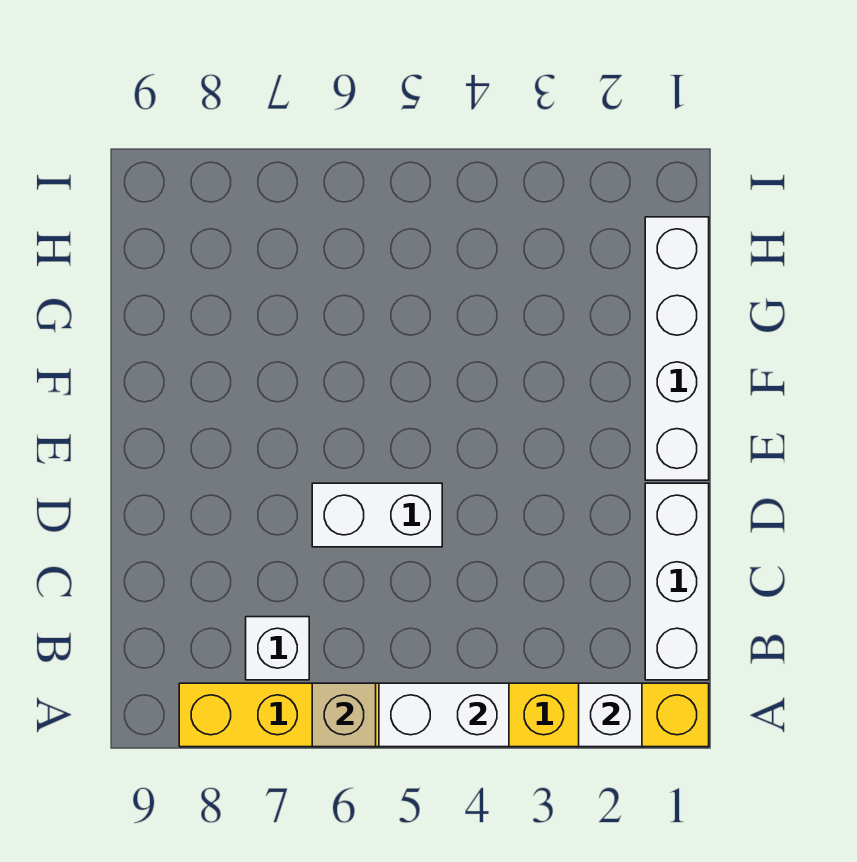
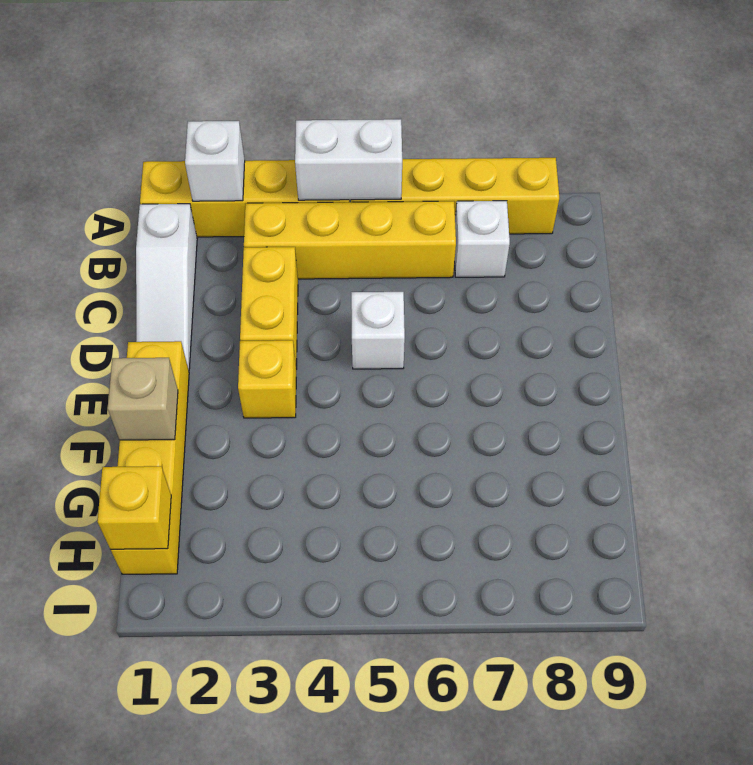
tan brick A6 level 2 -> tan brick F1 level 2
white brick B1:D1 level 1 -> white slope B1:D1 level 1 top B
none -> yellow brick B3:B6 level 1
none -> yellow brick C3:D3 level 1
white brick D5:D6 level 1 -> white brick D5 level 1
white brick E1:H1 level 1 -> yellow brick E1:H1 level 1
none -> yellow brick E3 level 1
none -> yellow brick H1 level 2

